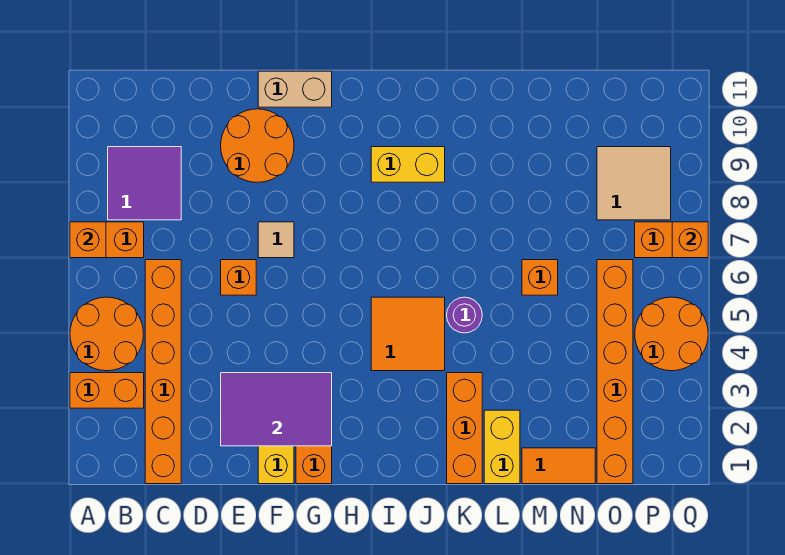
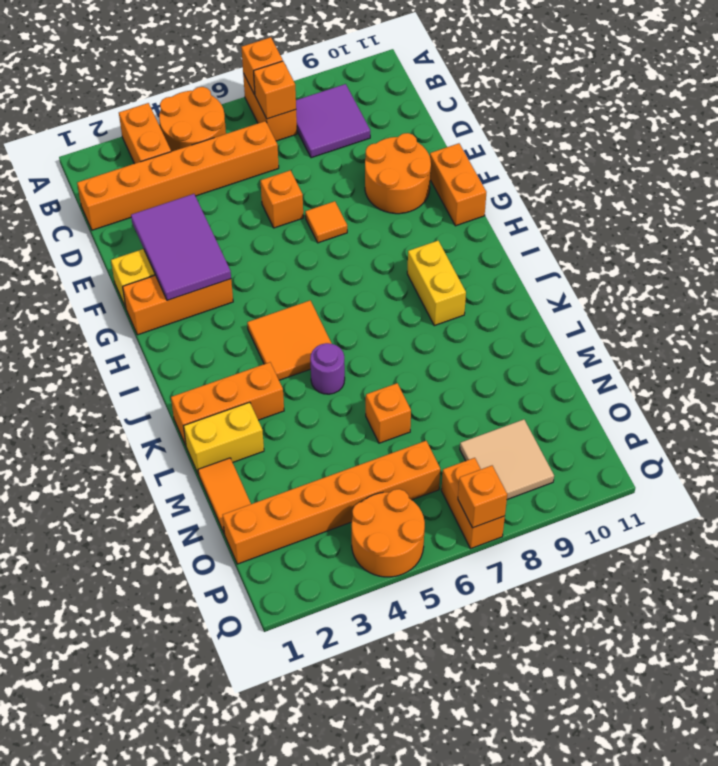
none -> orange brick B7 level 2
tan tile F7 level 1 -> orange tile F7 level 1
tan brick F11:G11 level 1 -> orange brick F11:G11 level 1

